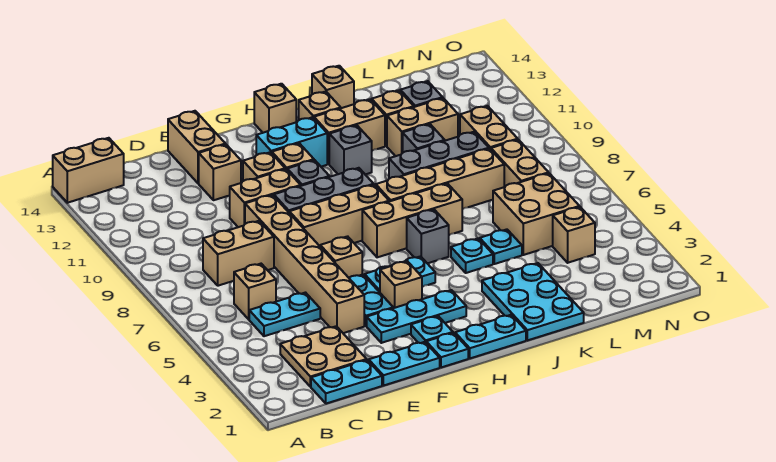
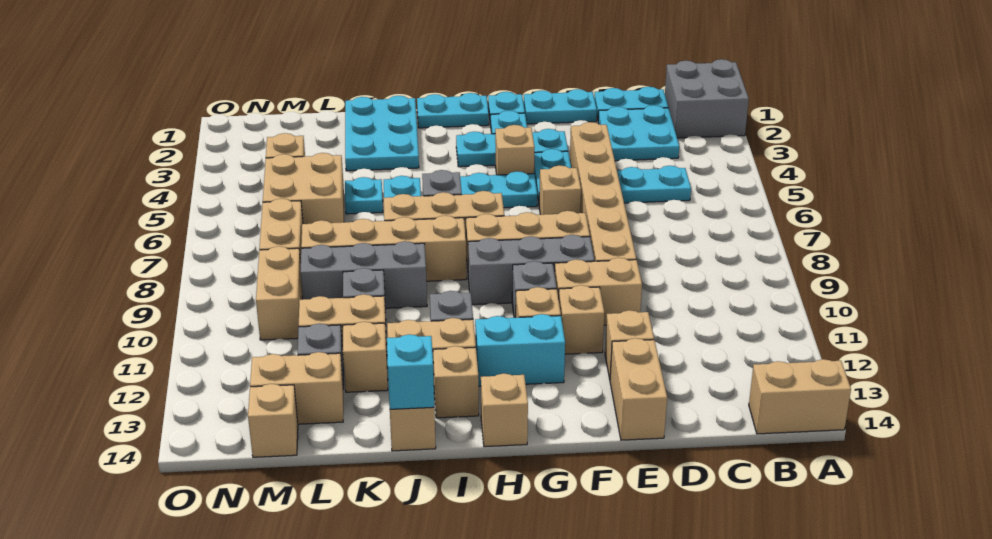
none -> grey brick A1:B2 level 1
tan plate C2:D3 level 1 -> cyan plate C2:D3 level 1
tan brick C6 level 1 -> tan brick M14 level 1
tan brick C8:D8 level 1 -> tan brick L13:M13 level 1
none -> cyan brick J14 level 2

